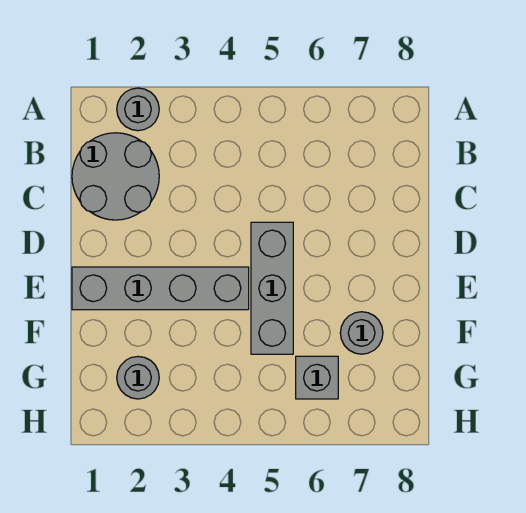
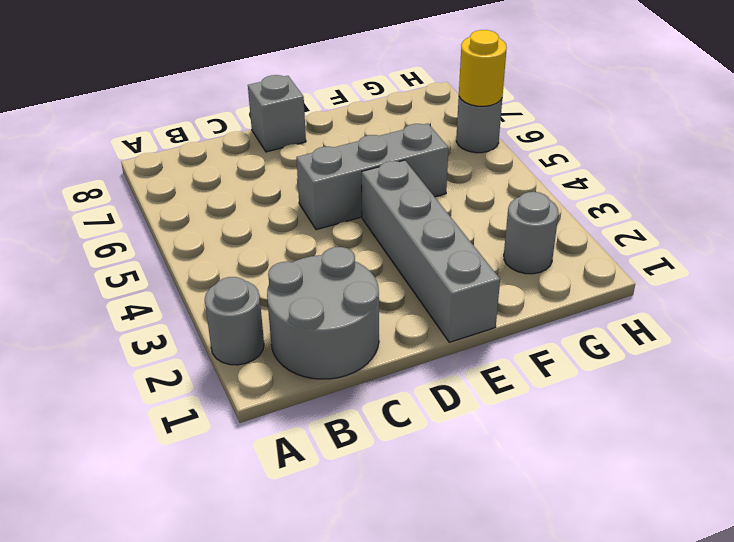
grey round brick F7 level 1 -> grey round brick H6 level 1
grey brick G6 level 1 -> grey brick D8 level 1
none -> yellow round brick H6 level 2

